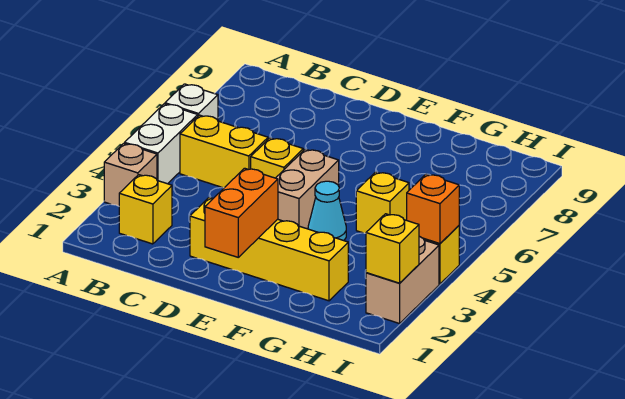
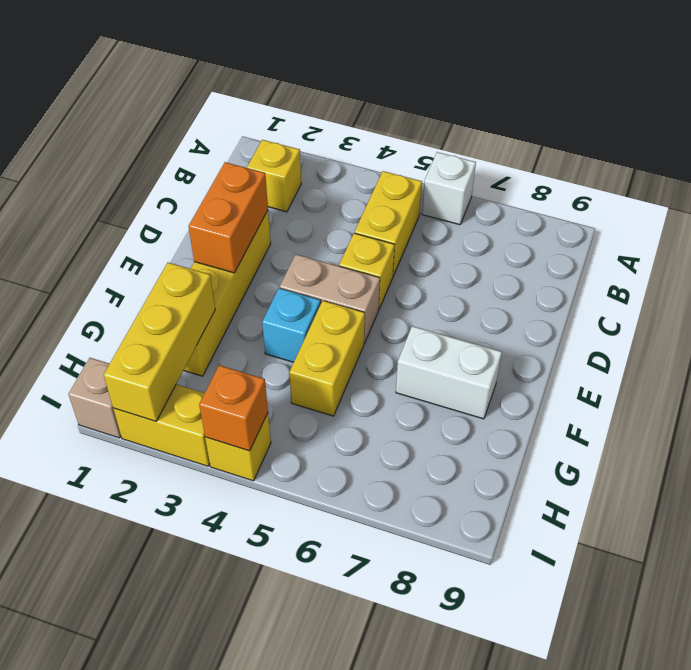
tan brick A3 level 1 -> tan brick I1 level 1
white brick A4:A5 level 1 -> white brick F7:F8 level 1
orange brick E1:E2 level 2 -> orange brick D2:E2 level 2
cyan cone F4 level 1 -> cyan brick F4 level 1
yellow brick G5 level 1 -> yellow brick F5:G5 level 1
tan brick I2:I3 level 1 -> yellow brick I2:I3 level 1
yellow brick I2 level 2 -> yellow brick G2:I2 level 2

